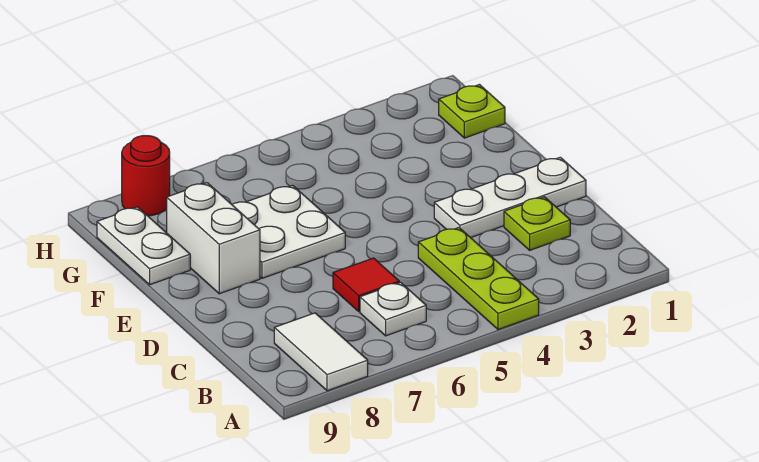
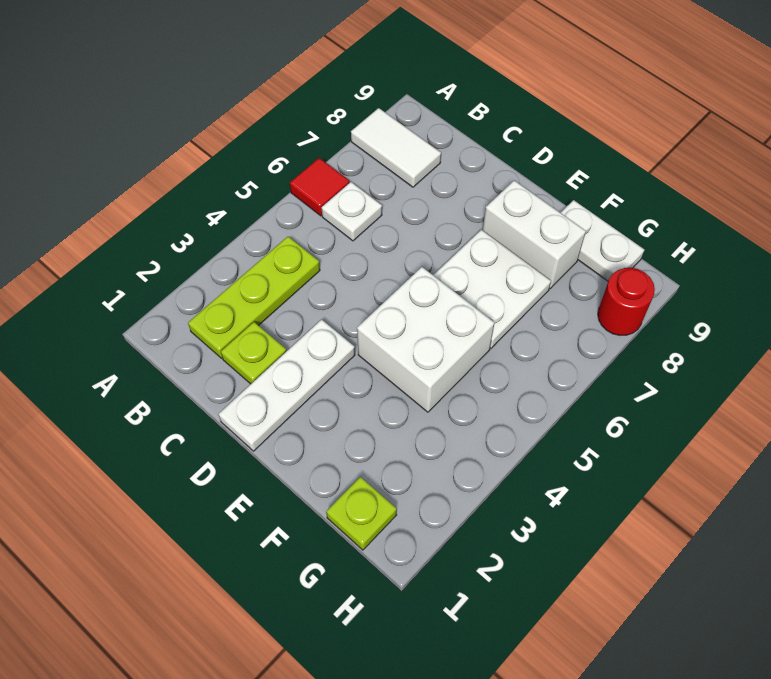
lime plate A4:C4 level 1 -> lime plate B2:B4 level 1
red tile C6 level 1 -> red tile A6 level 1
none -> white brick E4:F5 level 1

